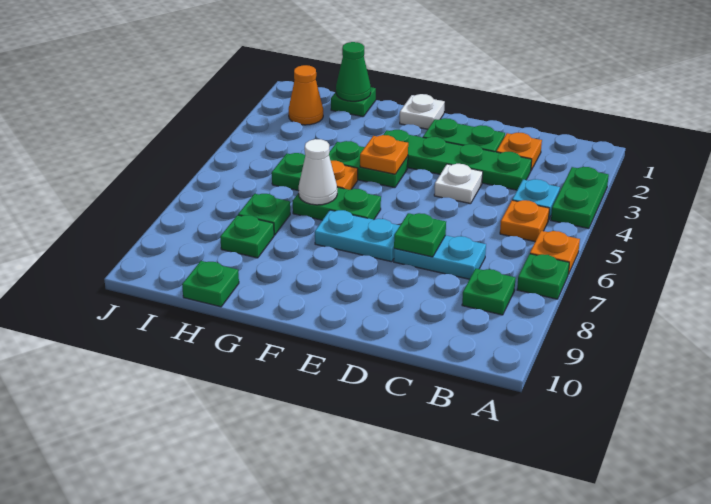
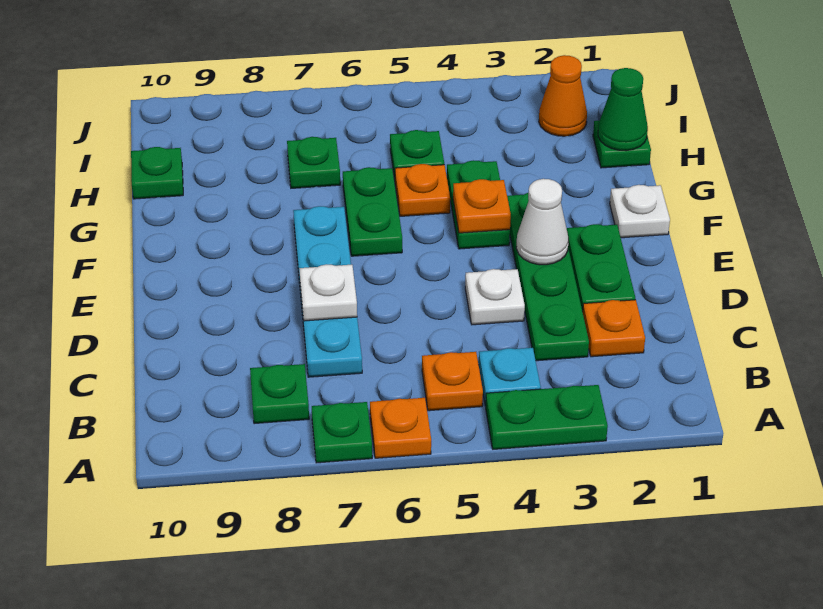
green plate D7 level 2 -> white plate D7 level 2
white cone G6 level 2 -> white cone E3 level 2
green plate H8 level 1 -> none

